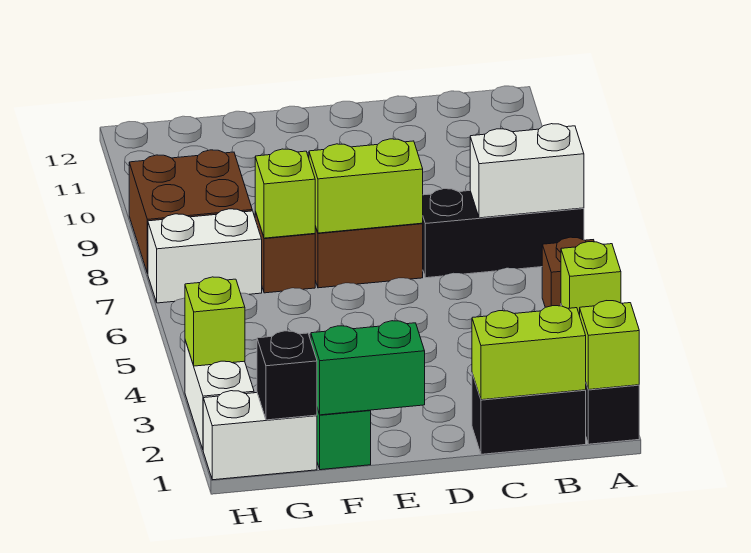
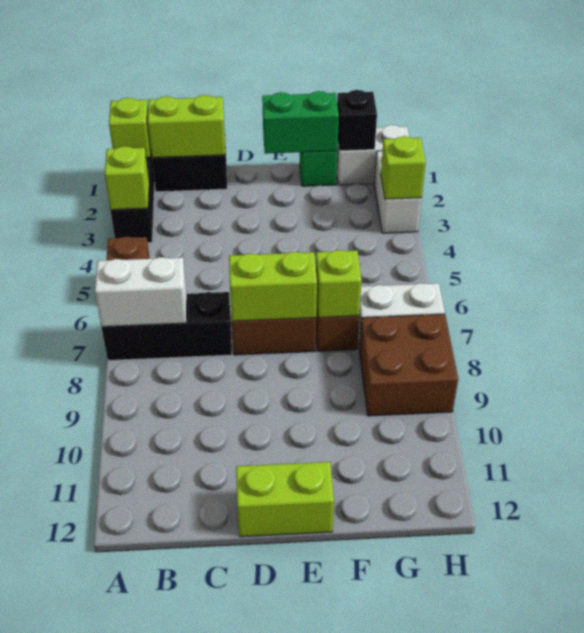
none -> lime brick D12:E12 level 1

